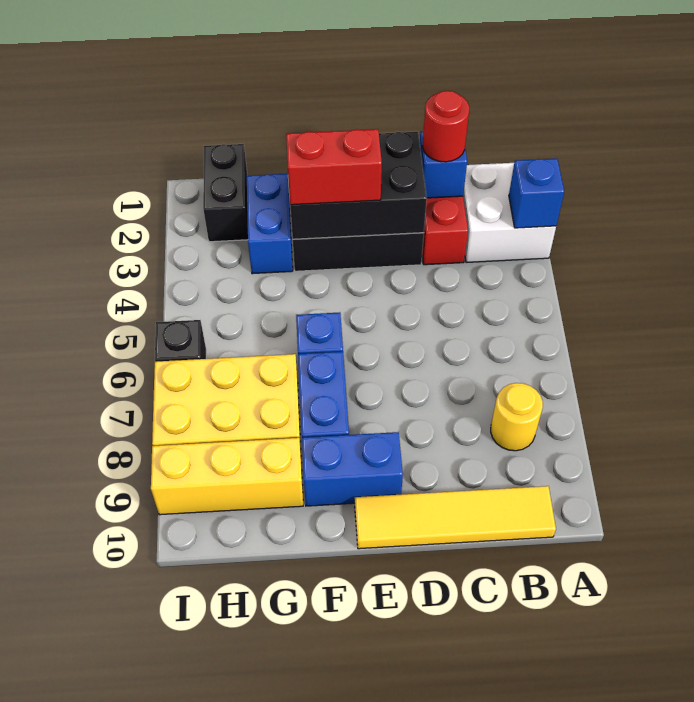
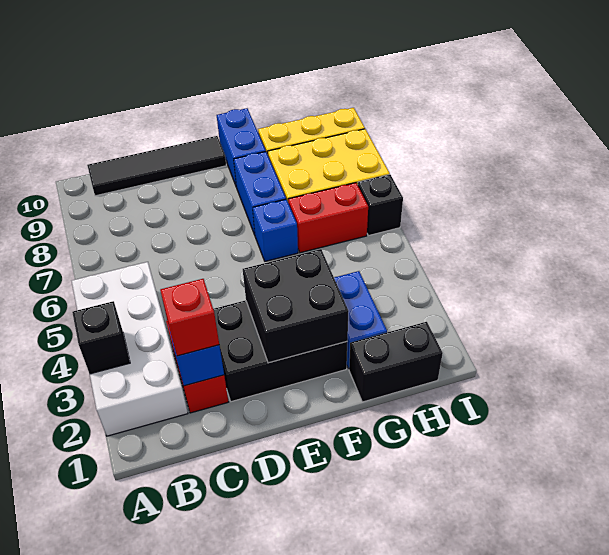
white brick A2:B3 level 1 -> white brick A2:B5 level 1
blue brick A3 level 2 -> black brick A3 level 2
yellow round brick B8 level 1 -> none
yellow tile B10:E10 level 1 -> black tile B10:E10 level 1
red round brick C2 level 3 -> red brick C2 level 3
black brick D2:F3 level 2 -> black brick E2:F3 level 2
red brick E3:F3 level 3 -> red brick G6:H6 level 1
blue brick E9:F9 level 1 -> blue brick F9:F10 level 1
black brick H1:H2 level 1 -> black brick G1:H1 level 1

